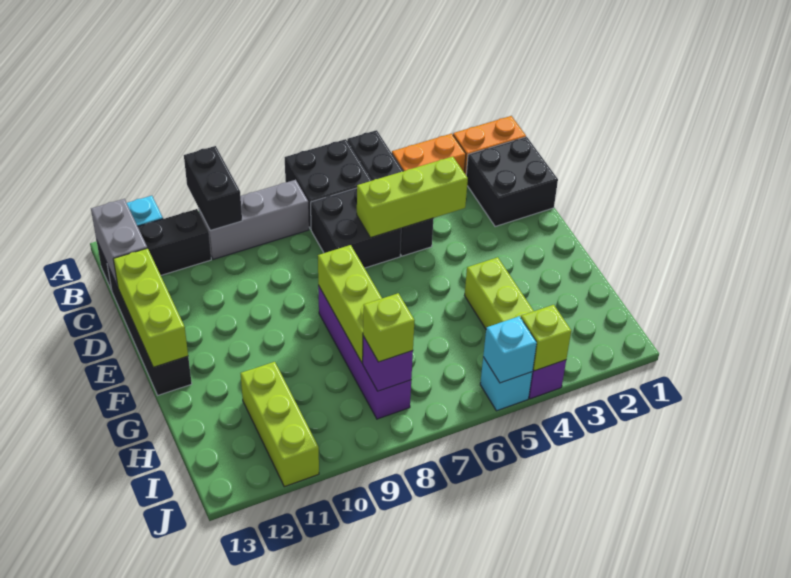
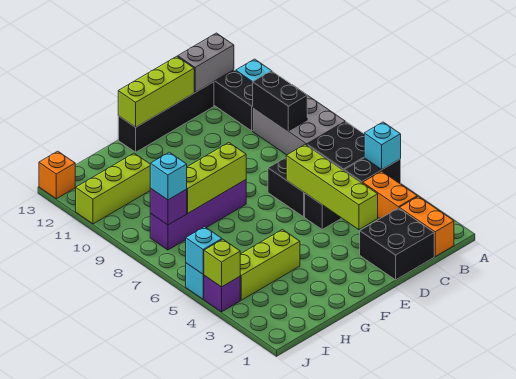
none -> cyan brick A5 level 2
black brick A10:B10 level 2 -> black brick B9:B10 level 2
grey brick B8:B10 level 1 -> grey brick A8:B10 level 1
lime brick D4:D6 level 2 -> lime brick D3:D6 level 2
lime brick I8 level 3 -> cyan brick I8 level 3
none -> orange brick J13 level 1

